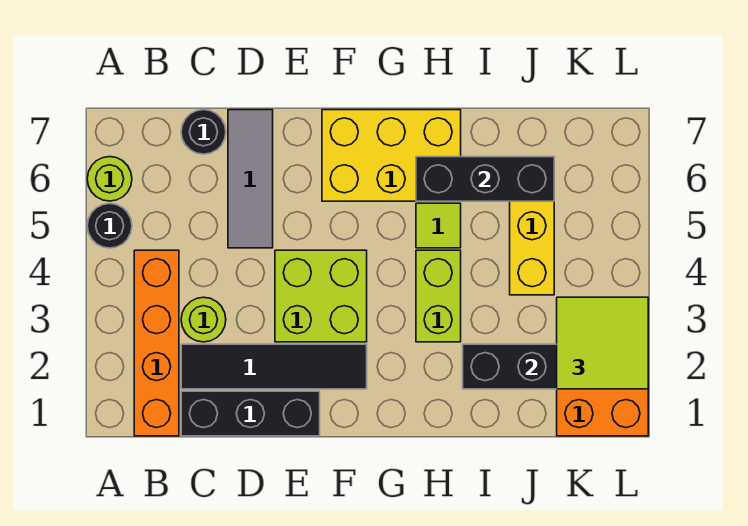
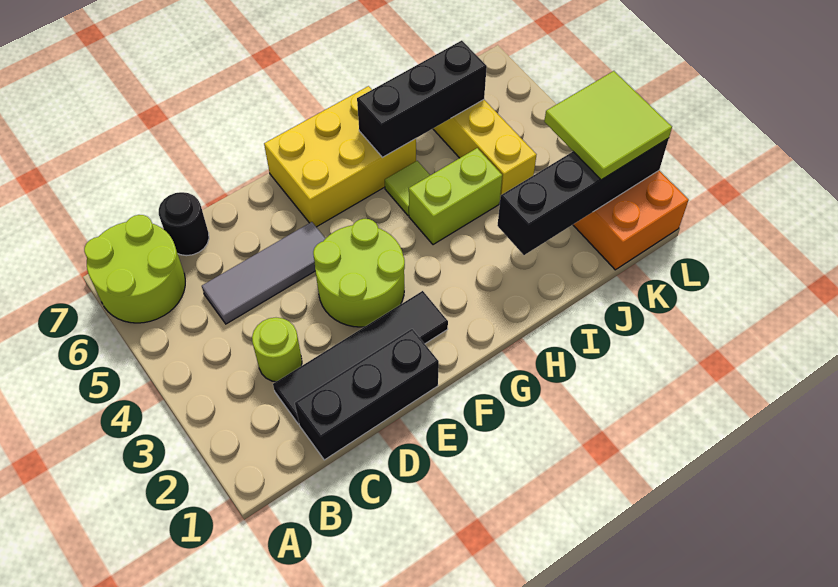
black round brick A5 level 1 -> none
lime round brick A6 level 1 -> lime round brick A6:B7 level 1
orange brick B1:B4 level 1 -> none
grey tile D5:D7 level 1 -> grey tile C5:E5 level 1
lime brick E3:F4 level 1 -> lime round brick E3:F4 level 1
lime brick H3:H4 level 1 -> lime brick H4:I4 level 1

